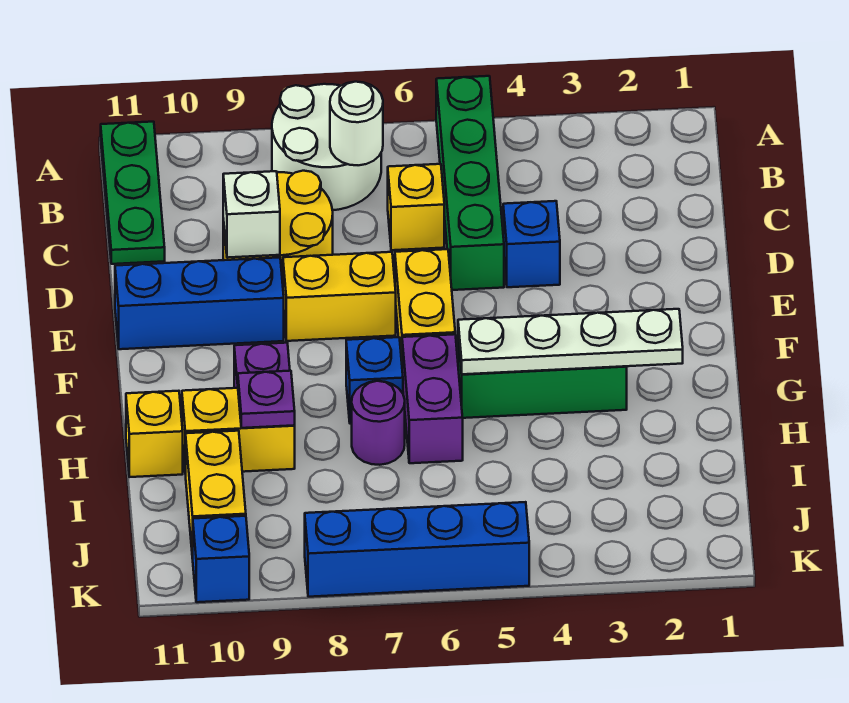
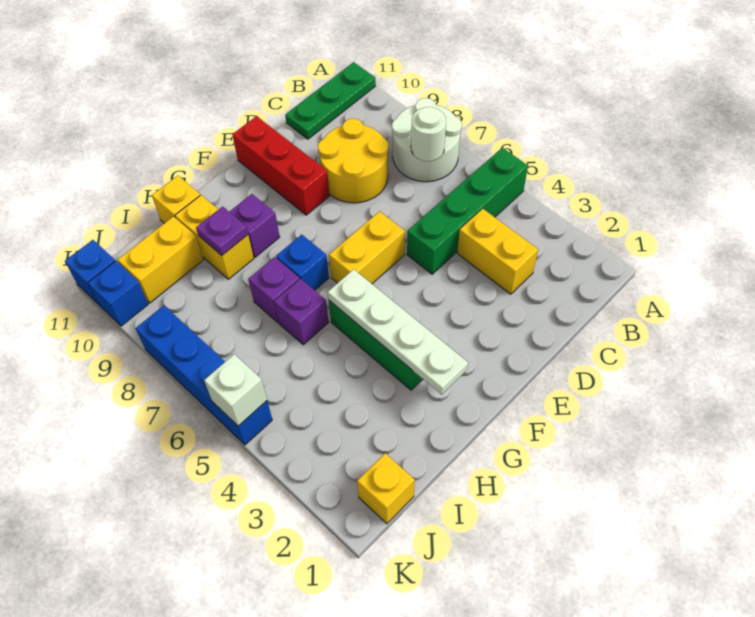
yellow brick C6 level 1 -> yellow brick J1 level 1
blue brick D4 level 1 -> blue brick K11 level 1
white brick D9 level 2 -> white brick K5 level 2
yellow brick E7:E8 level 1 -> yellow brick C3:C4 level 1
blue brick E9:E11 level 1 -> red brick E9:E11 level 1
purple brick G6:H6 level 1 -> purple brick H6 level 1
purple round brick H7 level 1 -> purple brick H7 level 1

